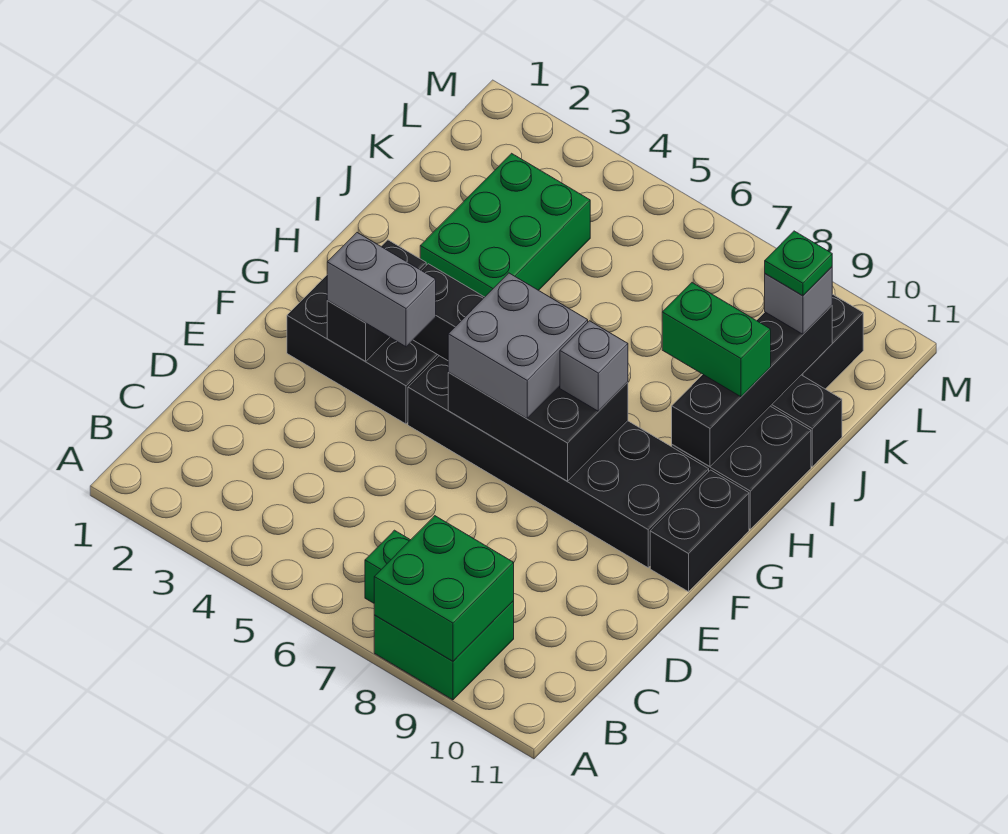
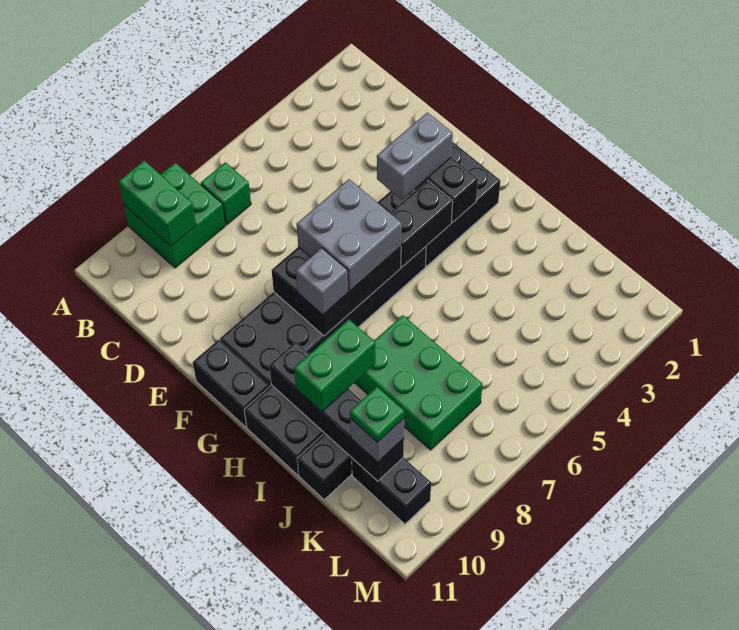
green brick A8:B9 level 2 -> green brick A9:B9 level 2
green brick I3:K4 level 1 -> green brick I7:K8 level 1

